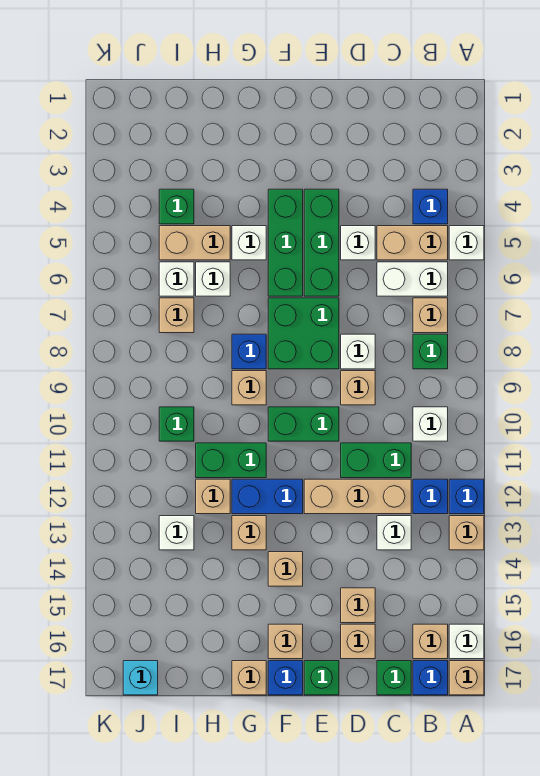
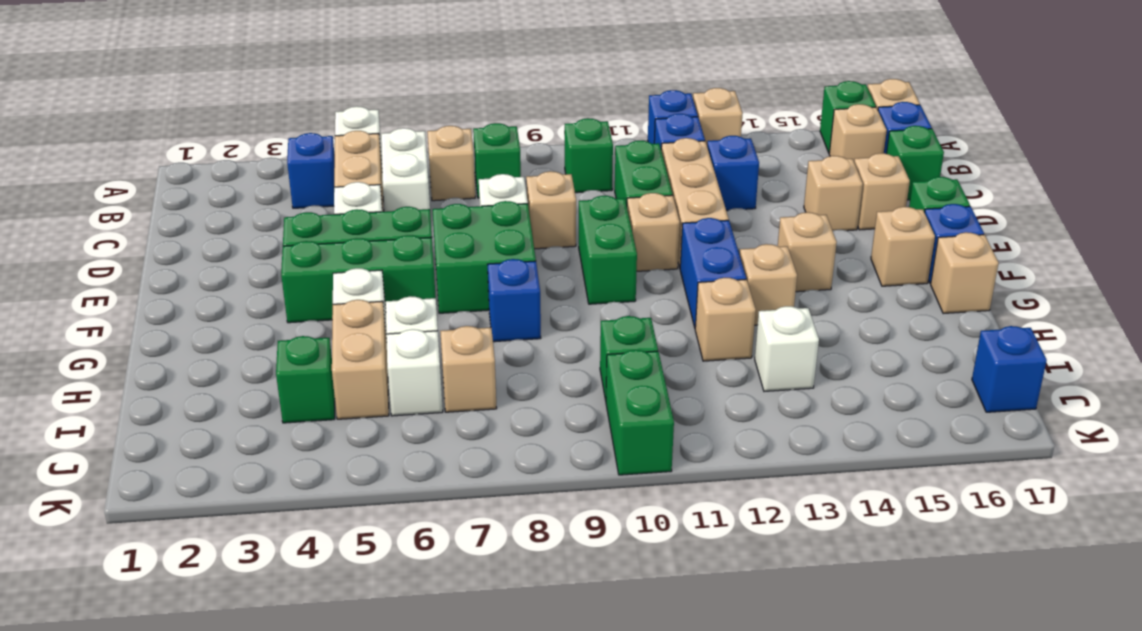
white brick A16 level 1 -> green brick A16 level 1
white brick B10 level 1 -> green brick B10 level 1
white brick C13 level 1 -> blue brick C13 level 1
tan brick G9 level 1 -> tan brick E11 level 1
green brick G11:H11 level 1 -> green brick J10:K10 level 1
cyan brick J17 level 1 -> blue brick J17 level 1

